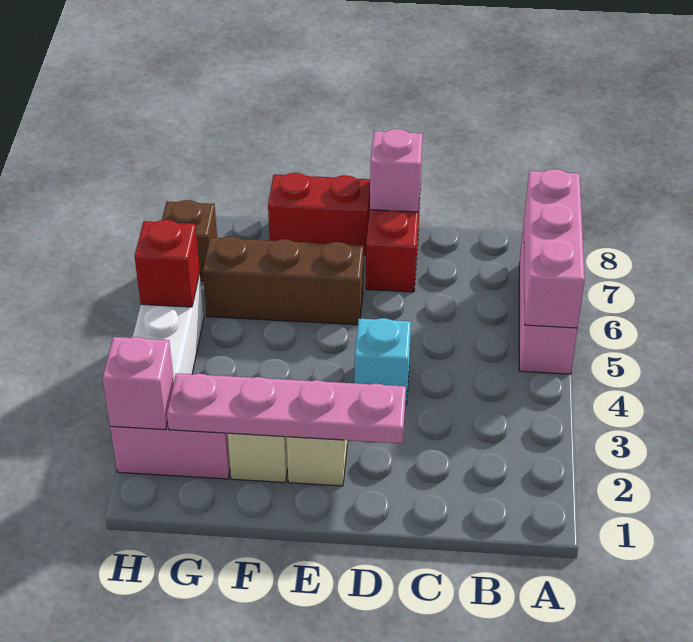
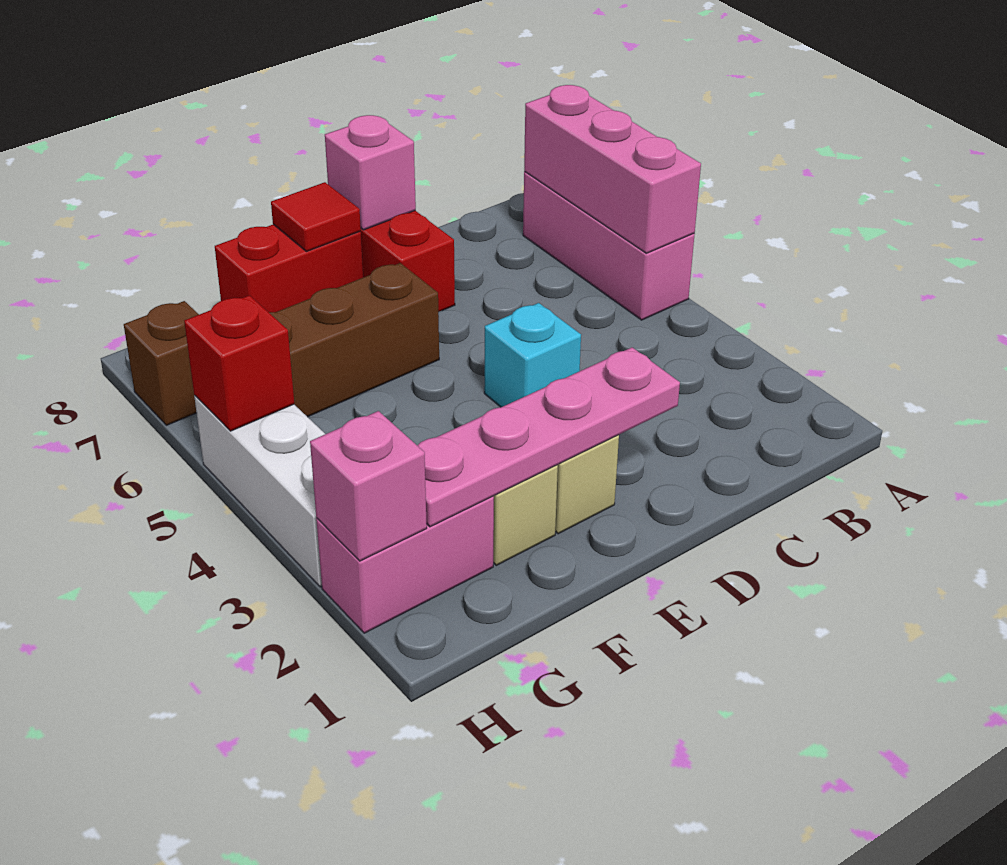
none -> red tile E8 level 2

